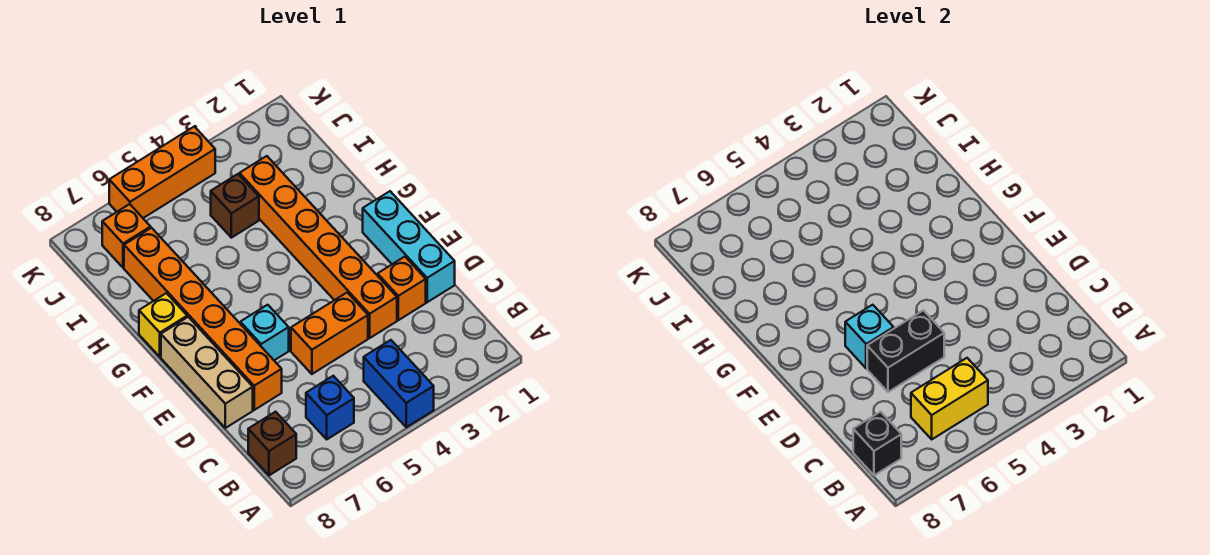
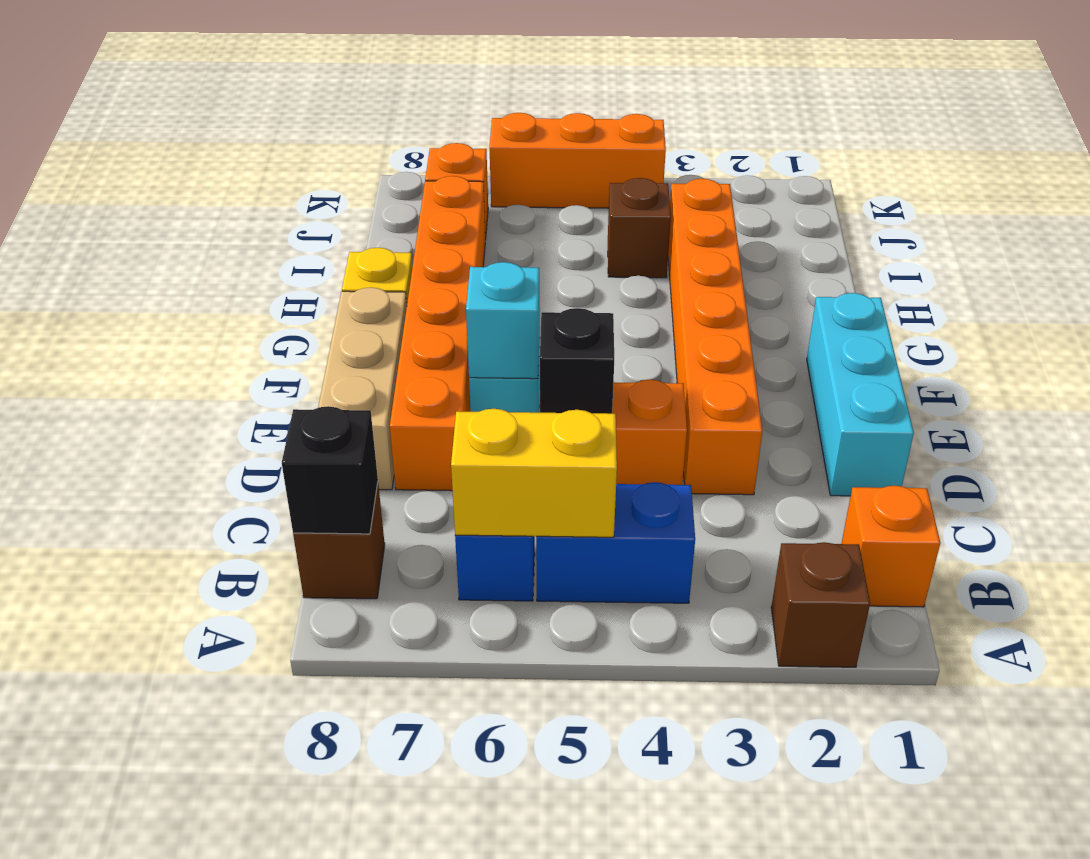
none -> brown brick A2 level 1
blue brick A4:B4 level 1 -> blue brick B4:B5 level 1
orange brick D2 level 1 -> orange brick B1 level 1
black brick D5:D6 level 2 -> black brick D5 level 2

